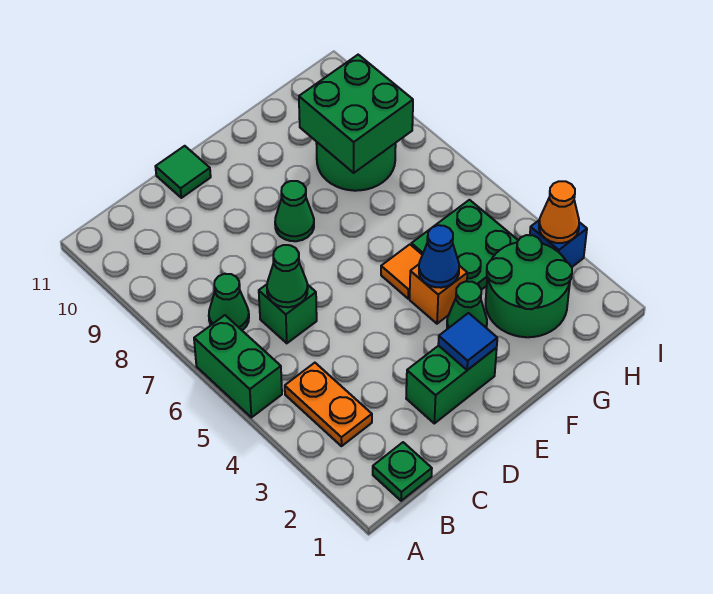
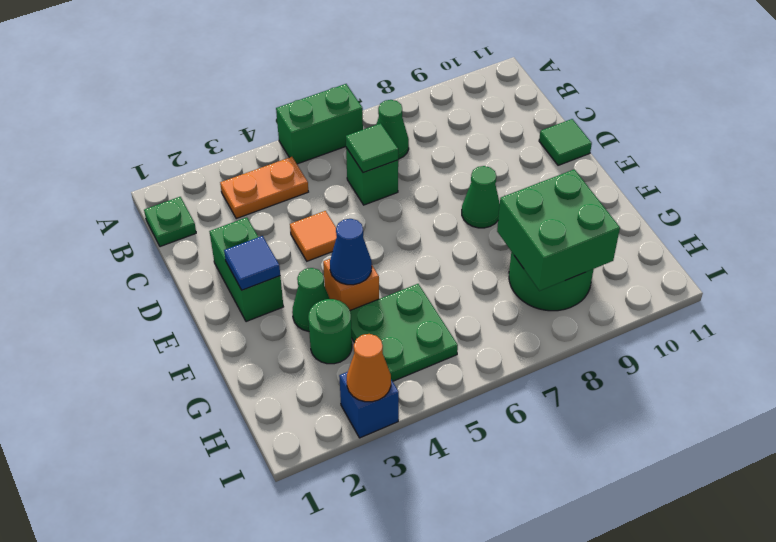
green cone C6 level 2 -> green tile C6 level 2
orange tile F5 level 1 -> orange tile D4 level 1
green round brick G2:H3 level 1 -> green round brick G3 level 1

